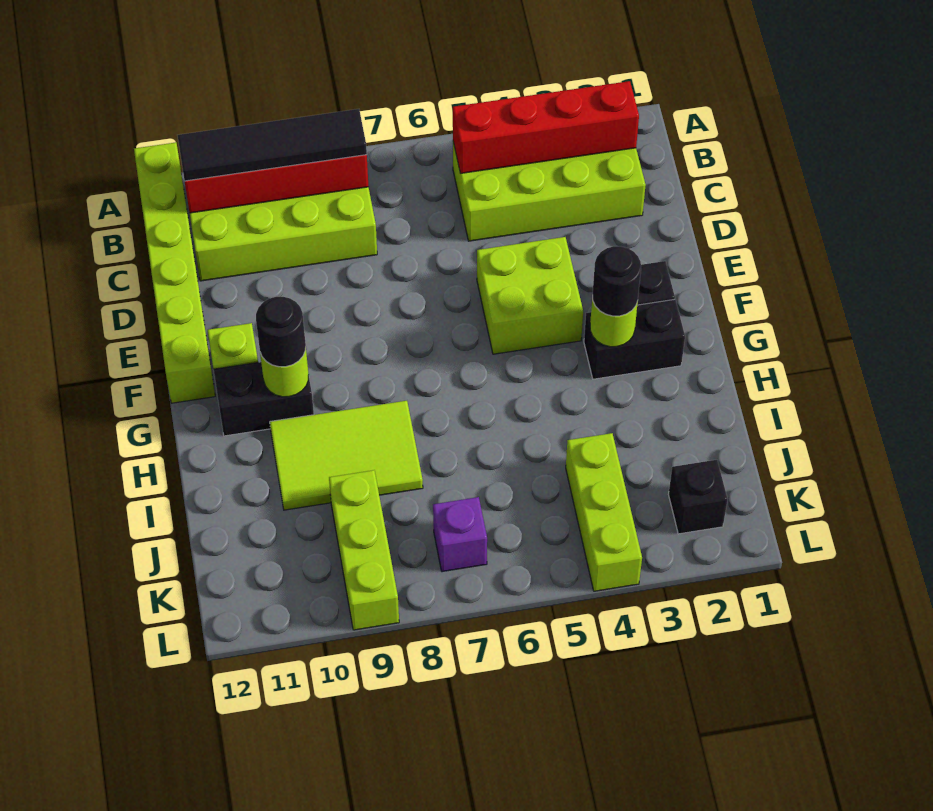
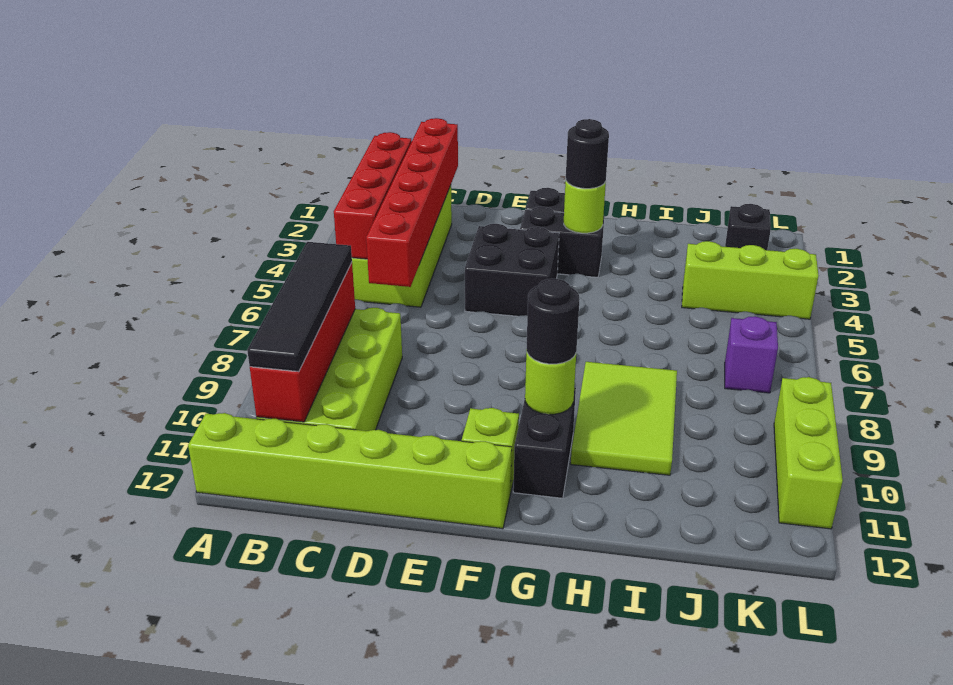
none -> red brick C1:C6 level 2
lime brick E4:F5 level 1 -> black brick E4:F5 level 1
black brick G2:G3 level 1 -> black brick F3:G3 level 1
lime brick J9:L9 level 1 -> lime brick L9:L11 level 1

